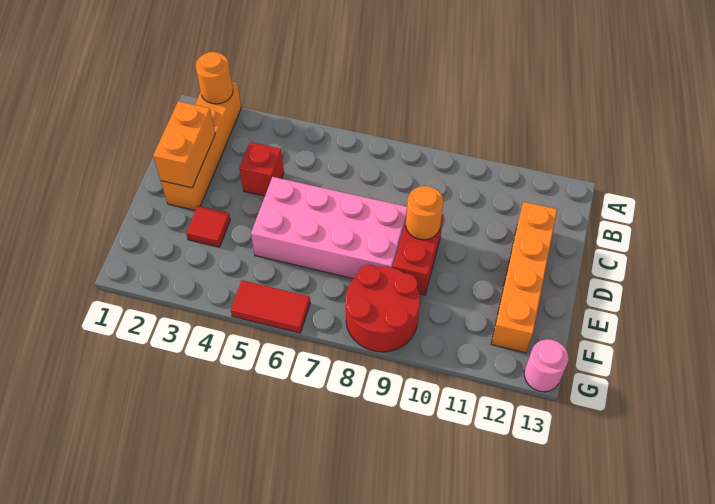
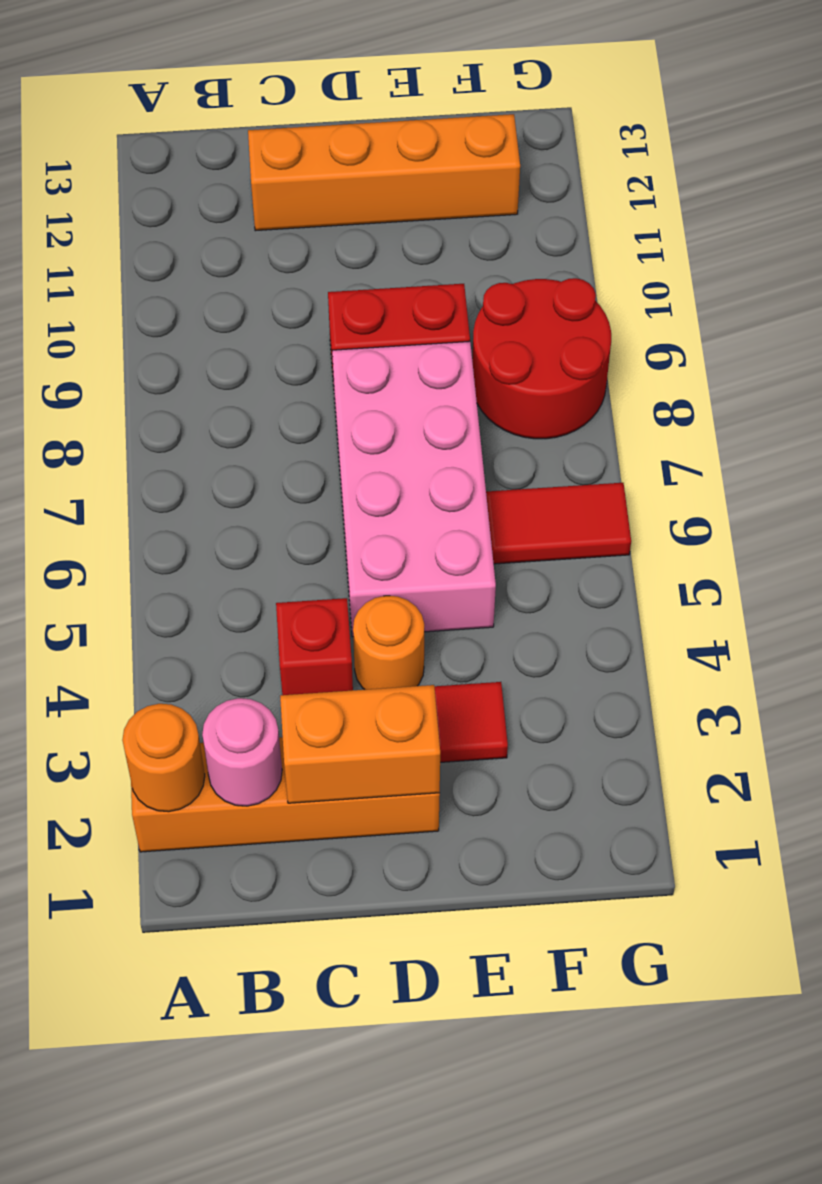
orange round brick D9 level 2 -> orange round brick D4 level 1
red tile G5:G6 level 1 -> red tile F6:G6 level 1
pink round brick G13 level 1 -> pink round brick B2 level 2

